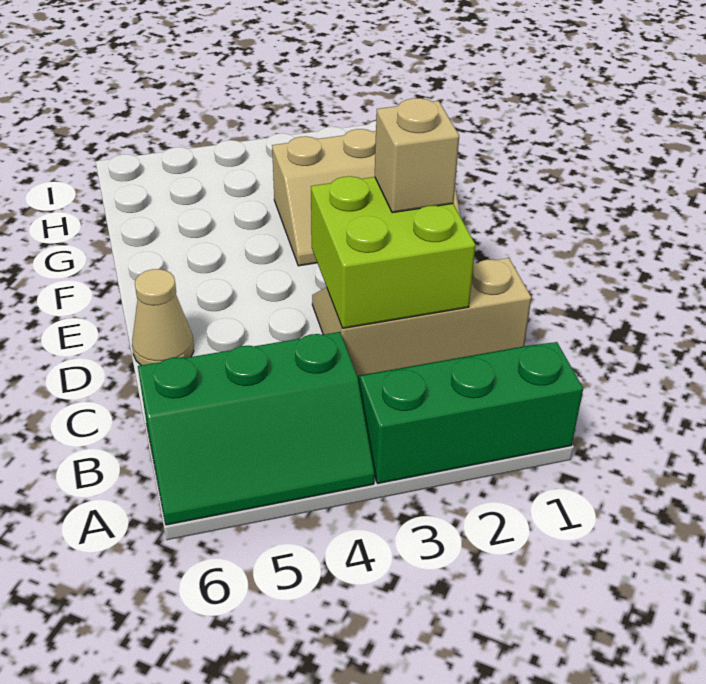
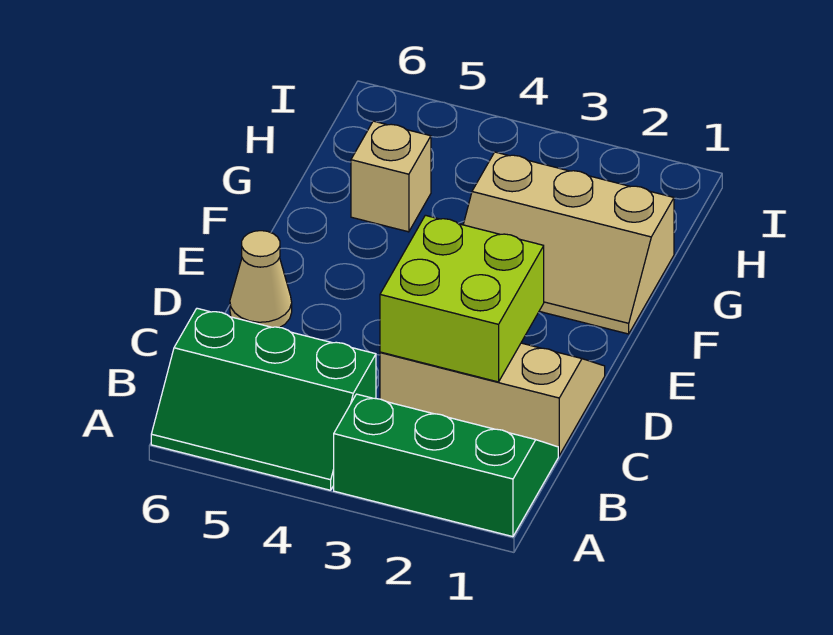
tan brick D2 level 3 -> tan brick G5 level 1

